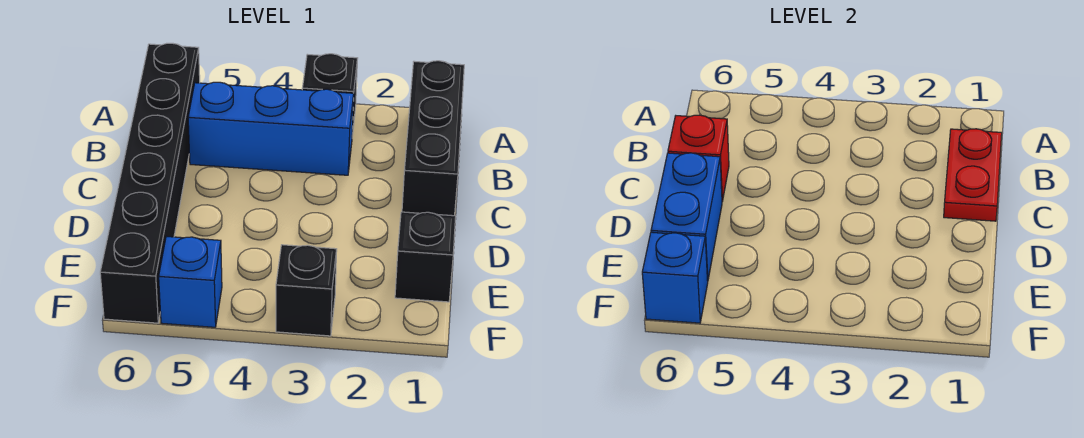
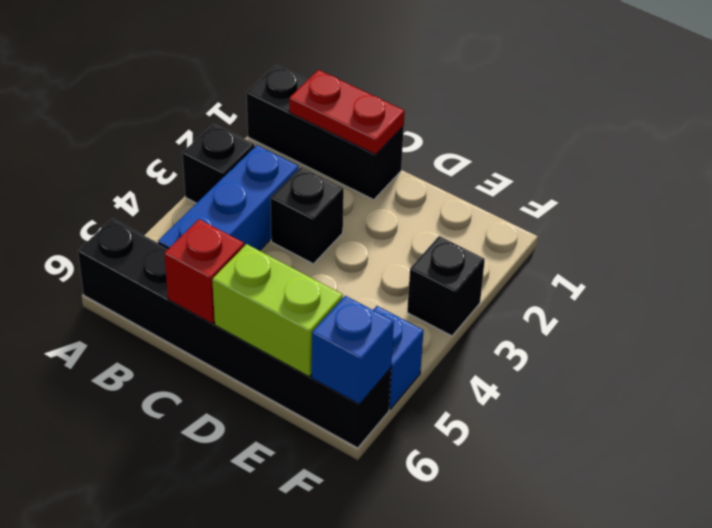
blue brick D6:E6 level 2 -> lime brick D6:E6 level 2
black brick E1 level 1 -> black brick C3 level 1

